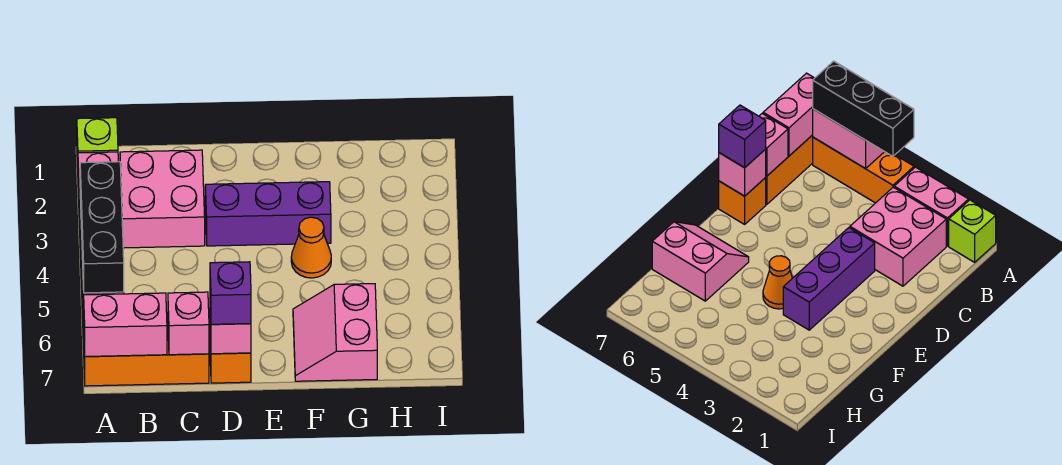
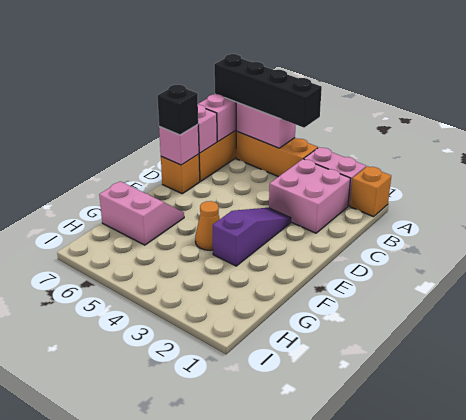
lime brick A1 level 1 -> orange brick A1 level 1
black brick A4:A6 level 3 -> black brick A4:A7 level 3
purple brick D3:F3 level 1 -> purple slope D3:F3 level 1 top F
purple brick D7 level 3 -> black brick D7 level 3

